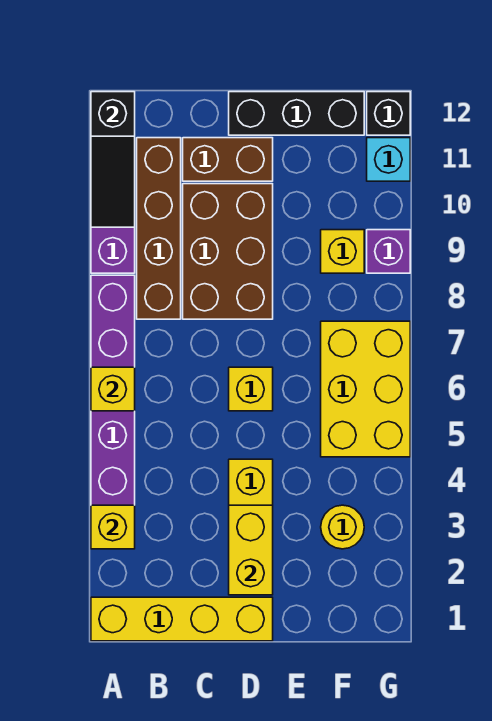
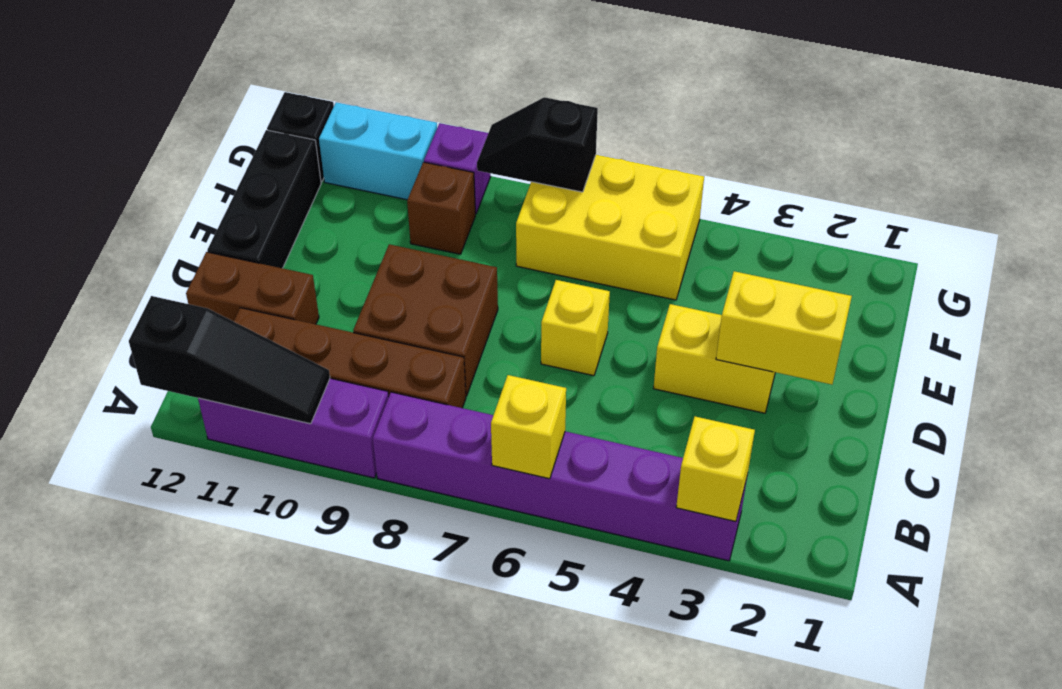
yellow brick A1:D1 level 1 -> none
brown brick C8:D10 level 1 -> brown brick C8:D9 level 1
brown brick C11:D11 level 1 -> brown brick C11:C12 level 1
yellow round brick F3 level 1 -> none
yellow brick F9 level 1 -> brown brick F9 level 1
none -> black slope G7:G8 level 2 top 7
cyan brick G11 level 1 -> cyan brick G10:G11 level 1

